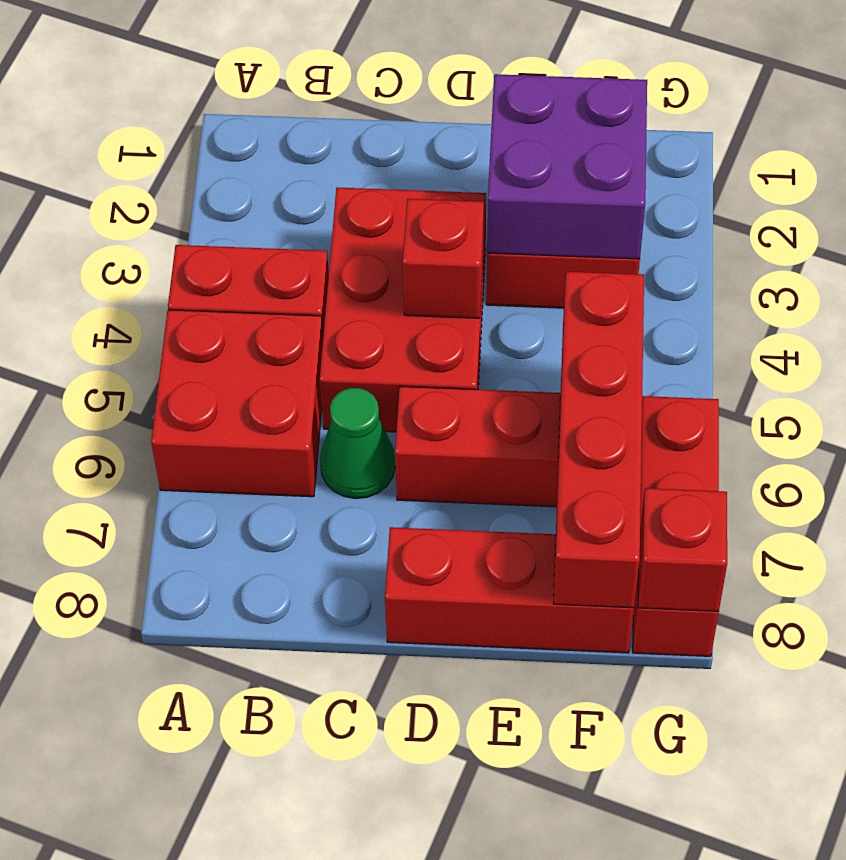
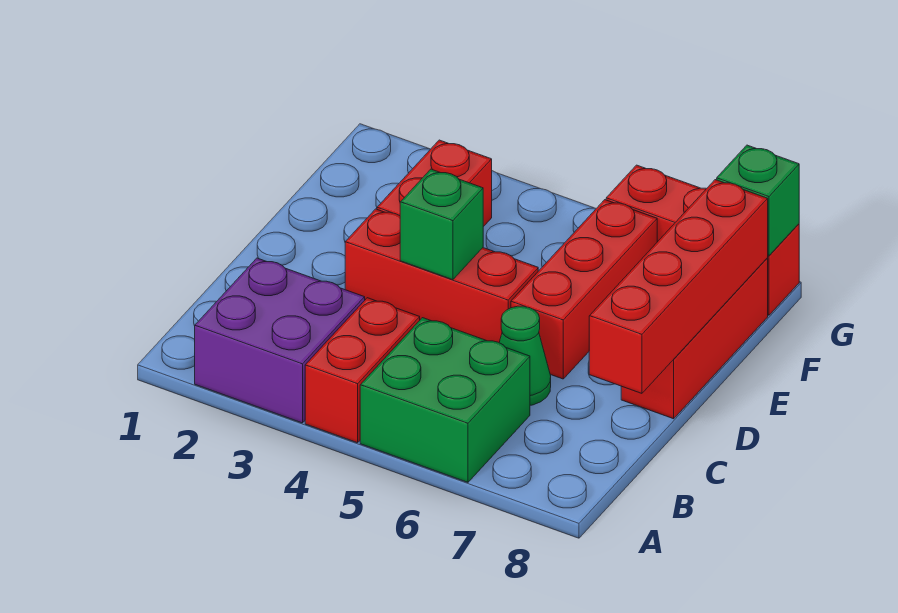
red brick A5:B6 level 1 -> green brick A5:B6 level 1
red brick C3:D5 level 1 -> red brick D3:D5 level 1
red brick D4 level 2 -> green brick D4 level 2
purple brick E2:F3 level 2 -> purple brick A2:B3 level 1
red brick F5:F8 level 2 -> red brick C8:F8 level 2
red brick G8 level 2 -> green brick G8 level 2

